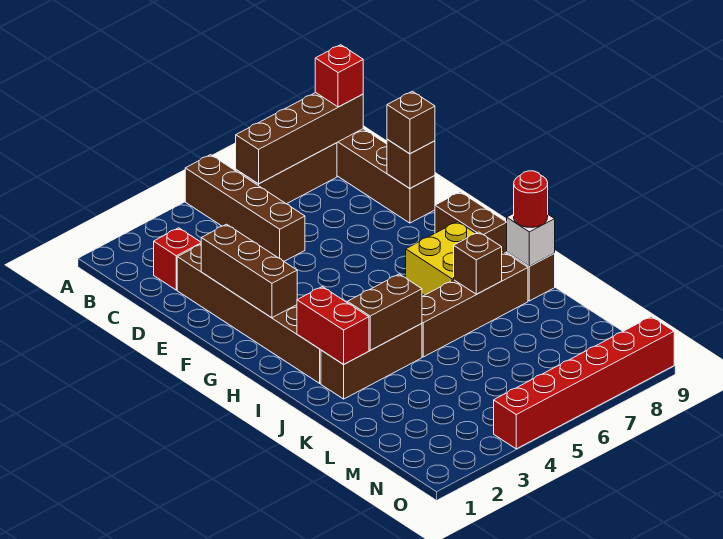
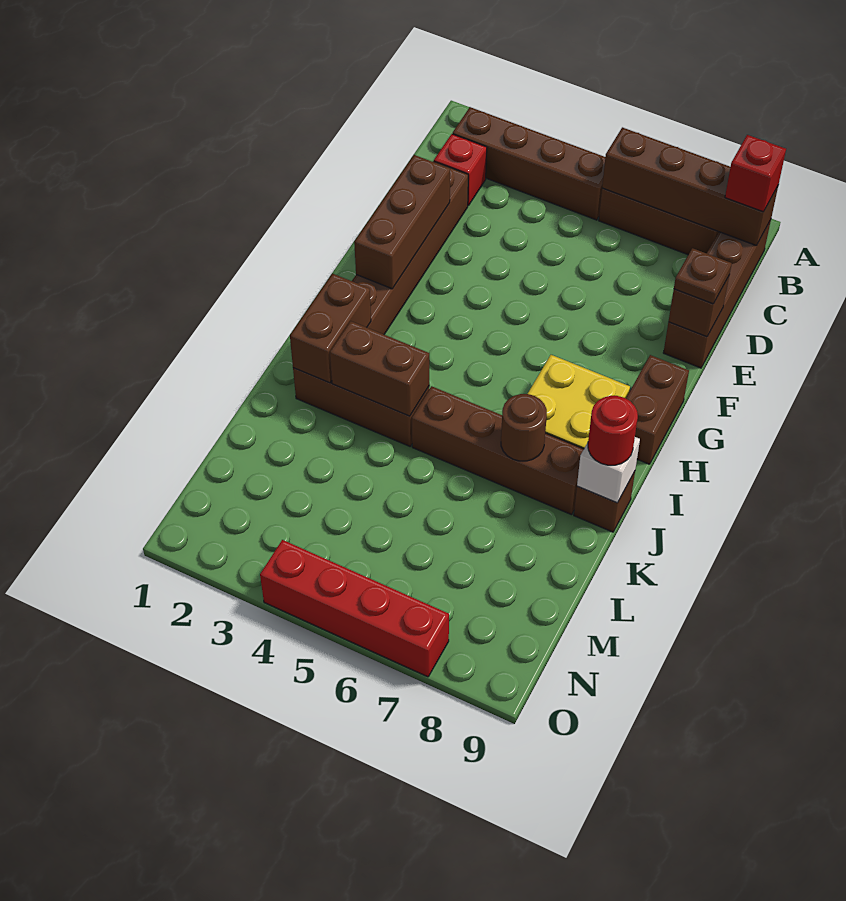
brown brick A5:D5 level 1 -> brown brick B2:B5 level 1
brown brick E9 level 3 -> brown plate E9 level 3
red brick I2:J2 level 2 -> brown brick I2:J2 level 2
brown brick J7 level 2 -> brown round brick J7 level 2
red brick O4:O9 level 1 -> red brick O4:O7 level 1

